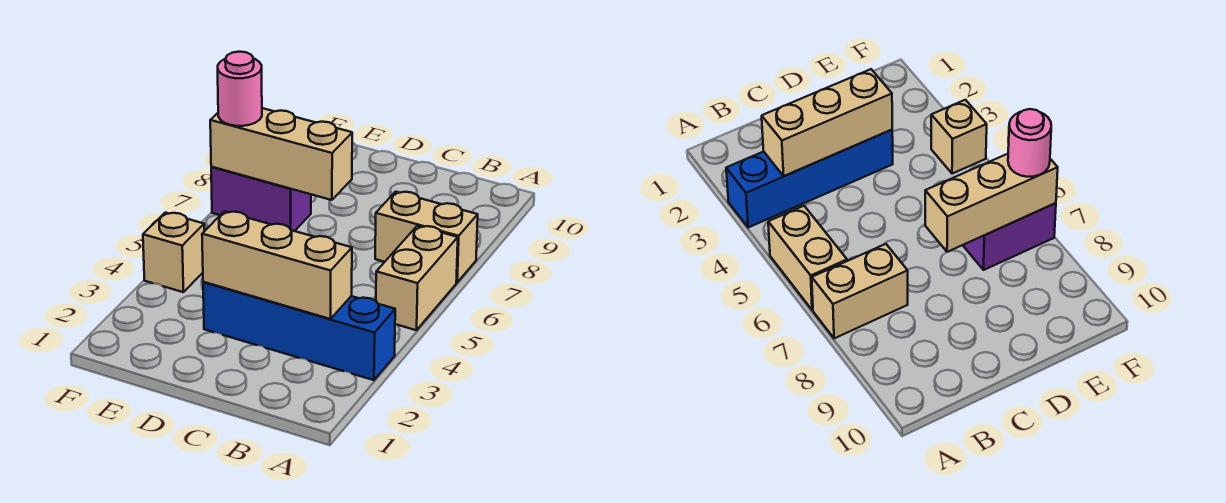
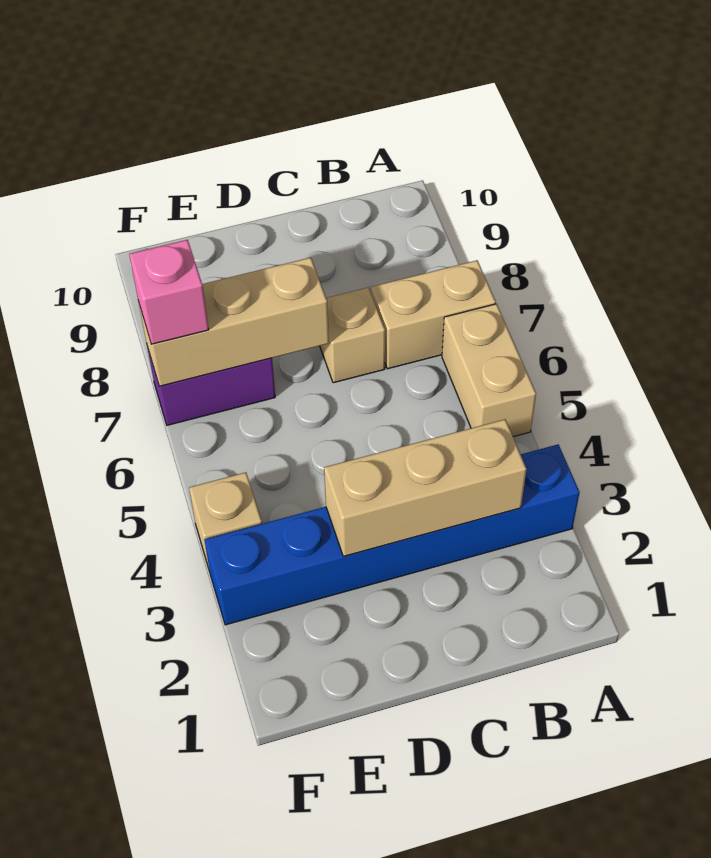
blue brick A3:D3 level 1 -> blue brick A3:F3 level 1
none -> tan brick C7 level 1
pink round brick F7 level 3 -> pink brick F7 level 3

